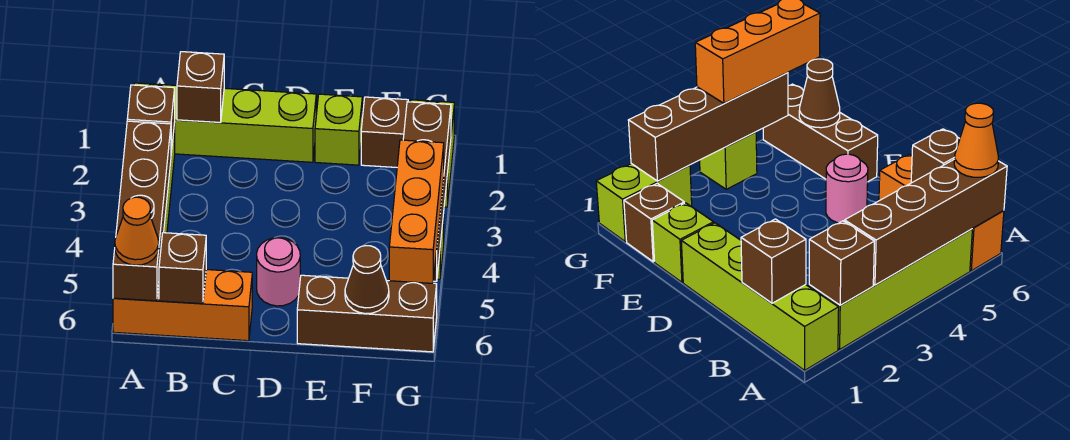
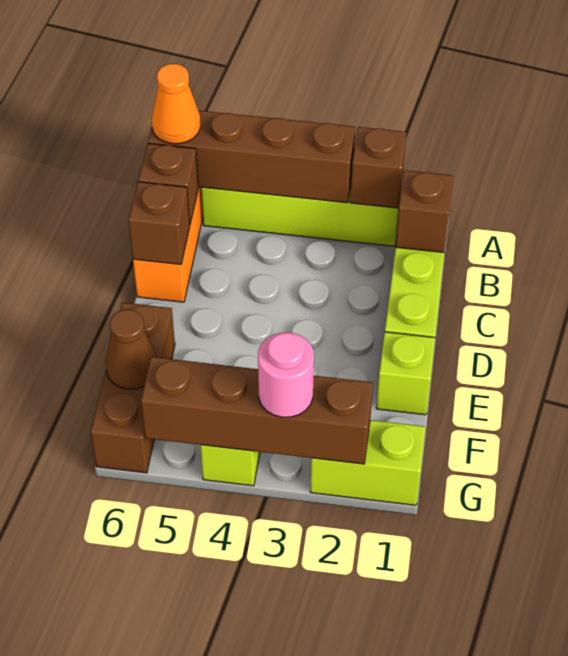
pink round brick D5 level 1 -> pink round brick G3 level 3
brown brick F1 level 1 -> brown brick C6 level 2
orange brick G4:G6 level 3 -> none

